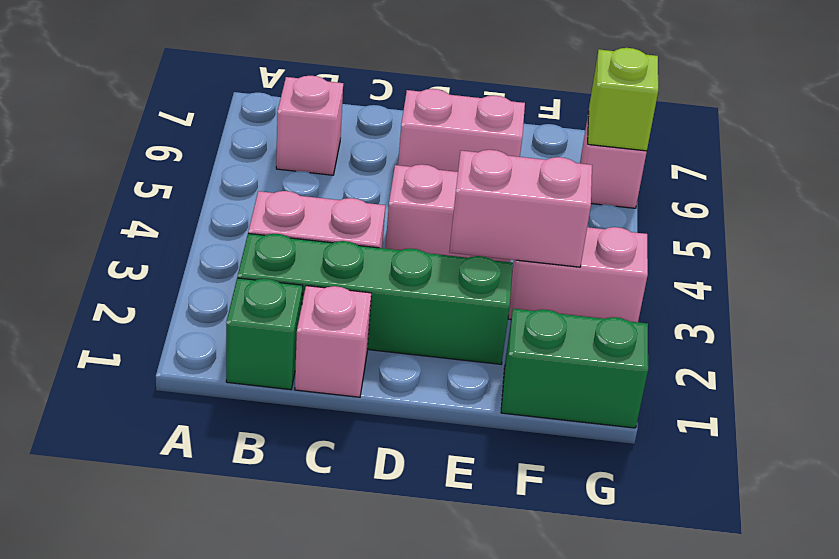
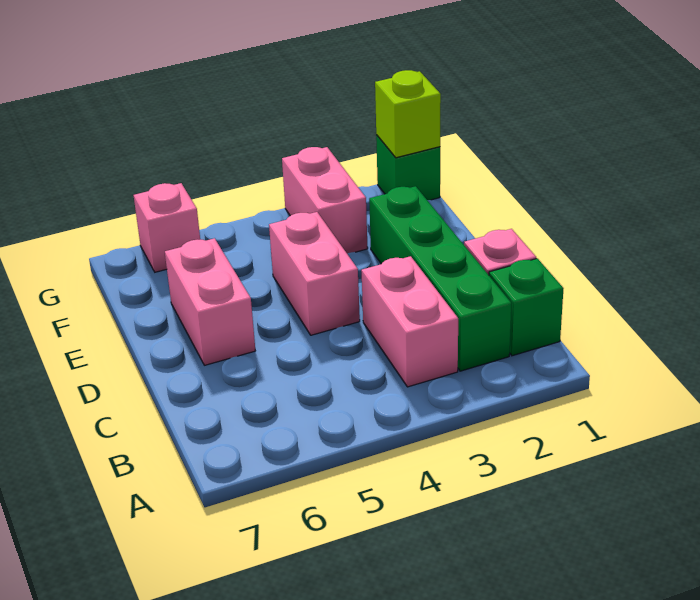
pink brick B6 level 1 -> none
pink brick E3:F3 level 2 -> none
green brick F1:G1 level 1 -> green brick G1 level 1
lime brick G6 level 2 -> lime brick G1 level 2

